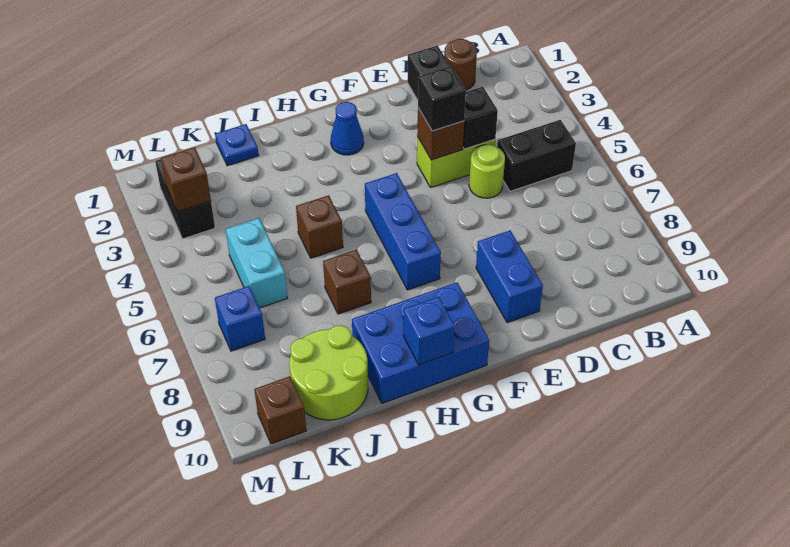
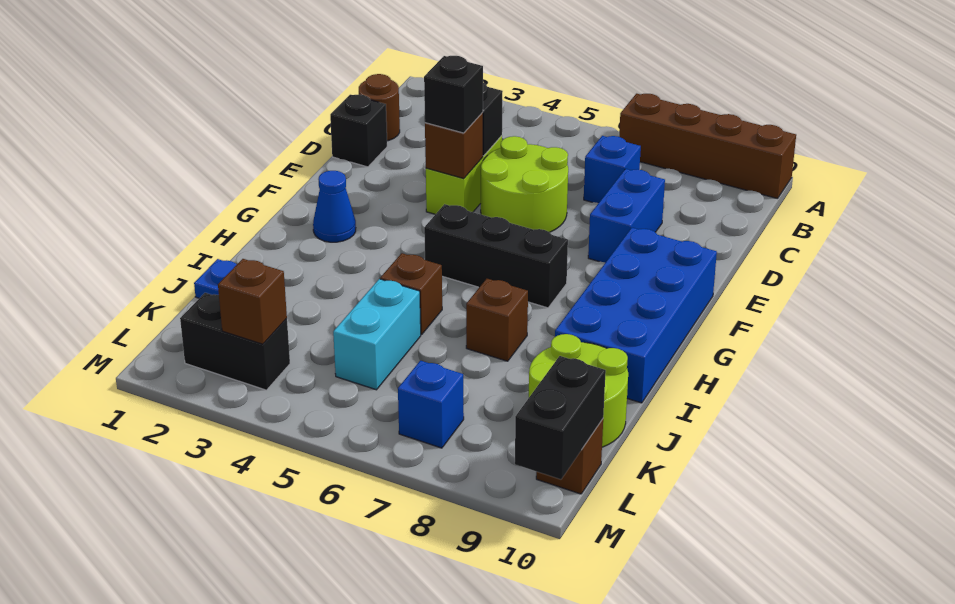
none -> brown brick A7:A10 level 1
black brick B5:C5 level 1 -> black brick L10:M10 level 2
lime round brick D5 level 1 -> lime round brick D5:E6 level 1
blue brick E8:E9 level 1 -> blue brick D8:E8 level 1
blue brick G5:G7 level 1 -> black brick G5:G7 level 1
blue brick G9:I10 level 1 -> blue brick F9:I10 level 1
blue brick H10 level 2 -> blue brick C7 level 1
cyan brick K5:K6 level 1 -> cyan brick J5:K5 level 1

